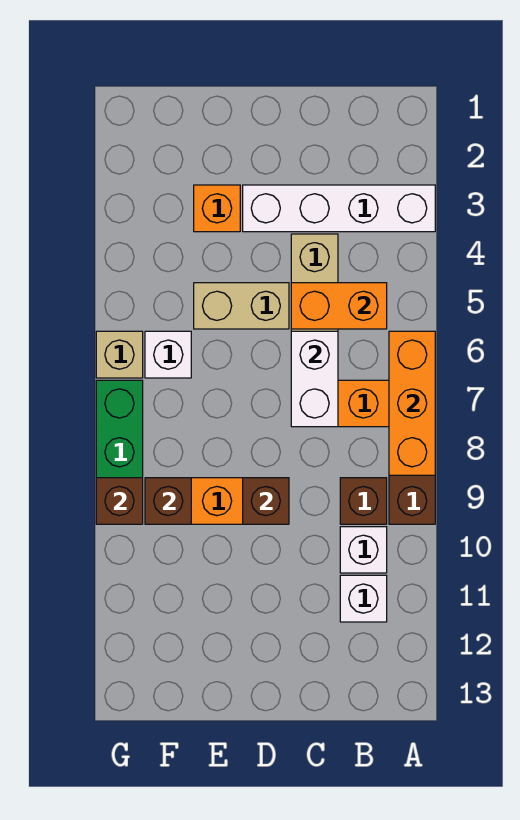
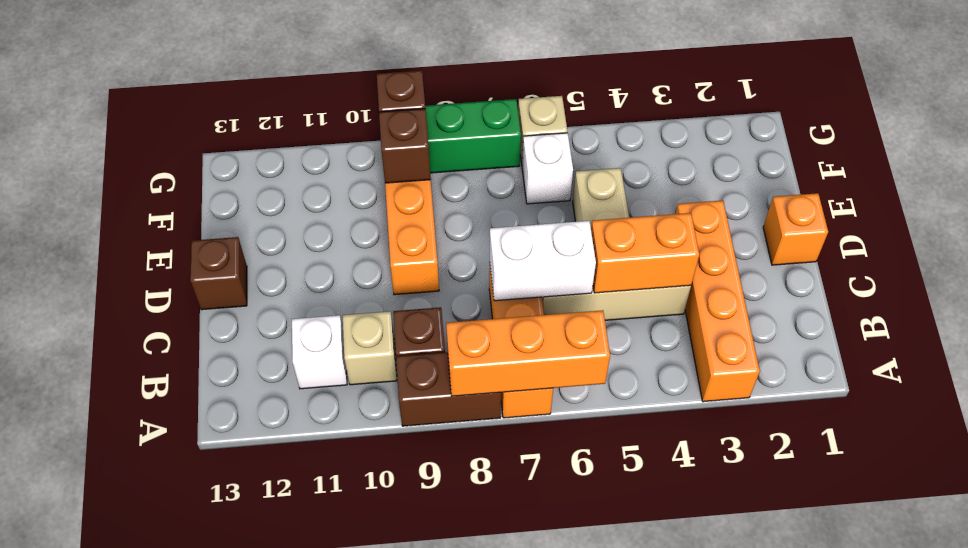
white brick A3:D3 level 1 -> orange brick A3:D3 level 1
orange brick B5:C5 level 2 -> orange brick C4:C5 level 2
white brick B10 level 1 -> tan brick B10 level 1
brown brick D9 level 2 -> brown brick D13 level 1
orange brick E3 level 1 -> orange brick D1 level 1

